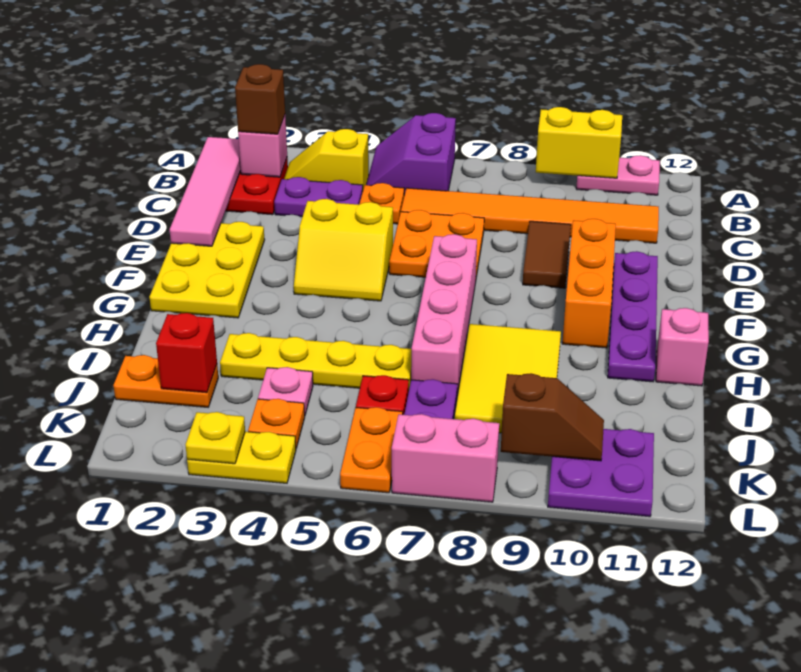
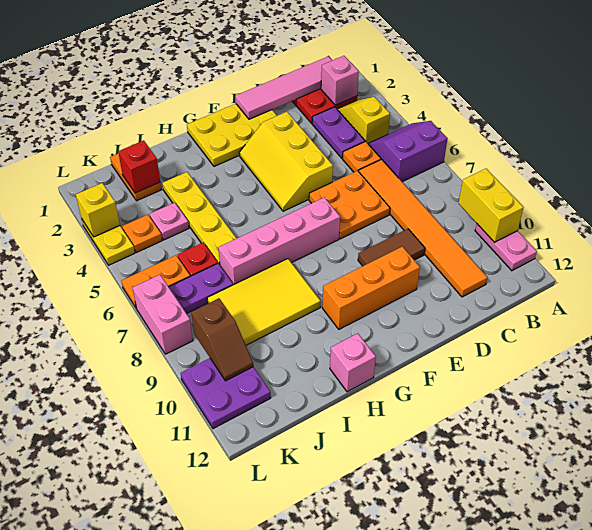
brown brick B2 level 3 -> none
yellow slope E4:F5 level 1 top E -> yellow slope E3:F5 level 1 top E
purple plate E11:H11 level 1 -> none
yellow plate L3 level 2 -> yellow brick L3 level 2

